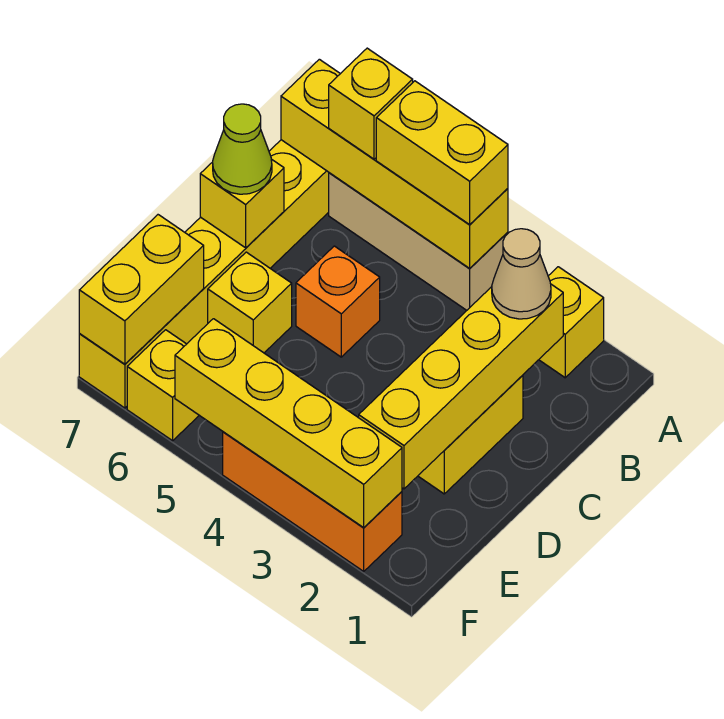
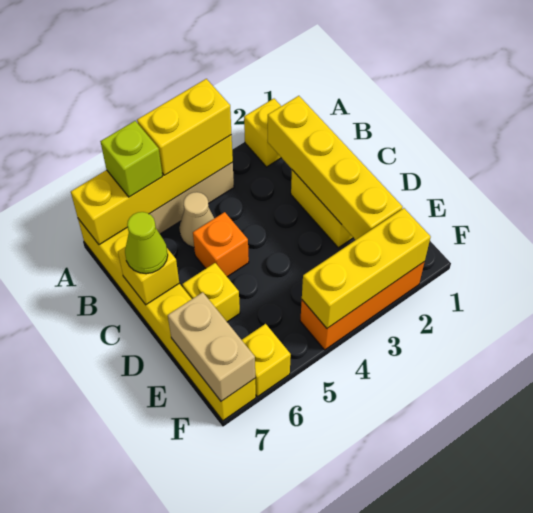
yellow brick A6 level 3 -> lime brick A6 level 3
tan cone B2 level 3 -> tan cone B5 level 1
yellow brick E7:F7 level 2 -> tan brick E7:F7 level 2
yellow brick F2:F5 level 2 -> yellow brick F2:F4 level 2

